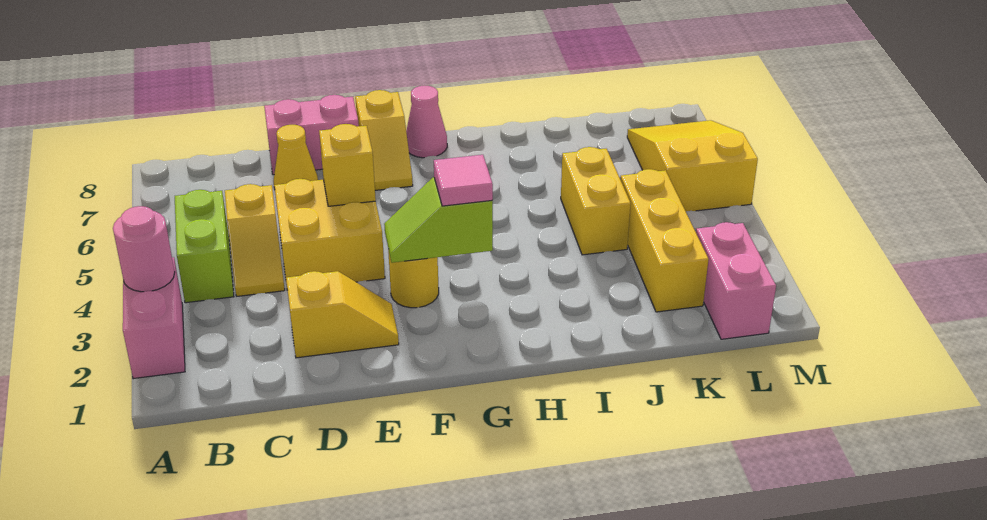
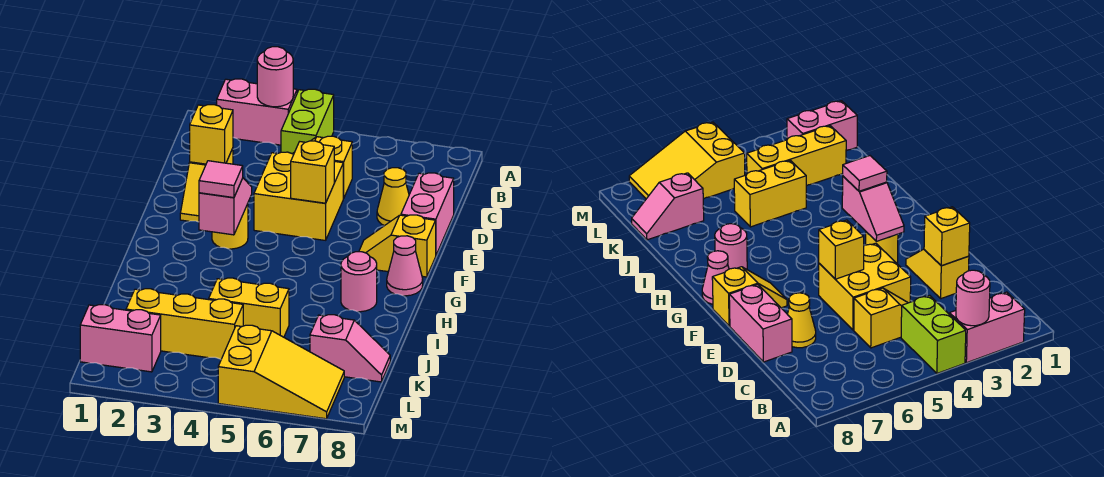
lime brick B4:B5 level 1 -> lime brick A4:B4 level 1
none -> yellow brick D2 level 2
lime slope F3:G3 level 2 top G -> pink slope F3:G3 level 2 top G
none -> pink round brick H7 level 1
none -> pink slope K7:K8 level 1 top 7

